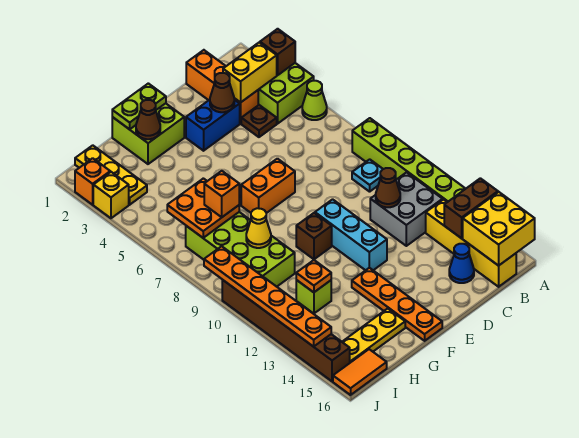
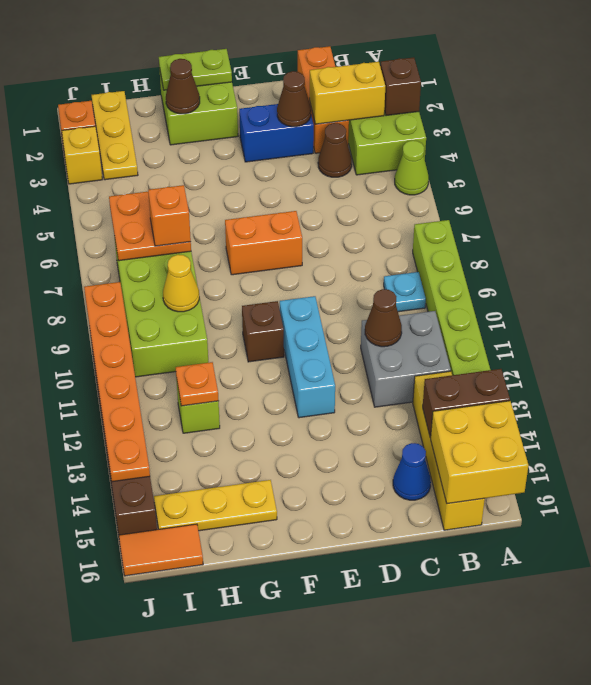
brown plate C4 level 1 -> brown cone C4 level 1
orange plate F13:F16 level 1 -> none

